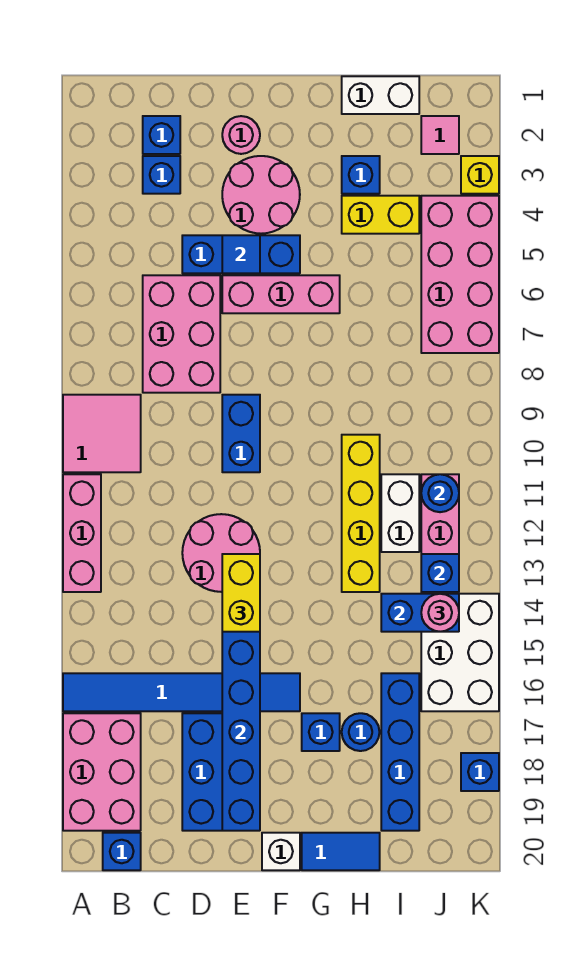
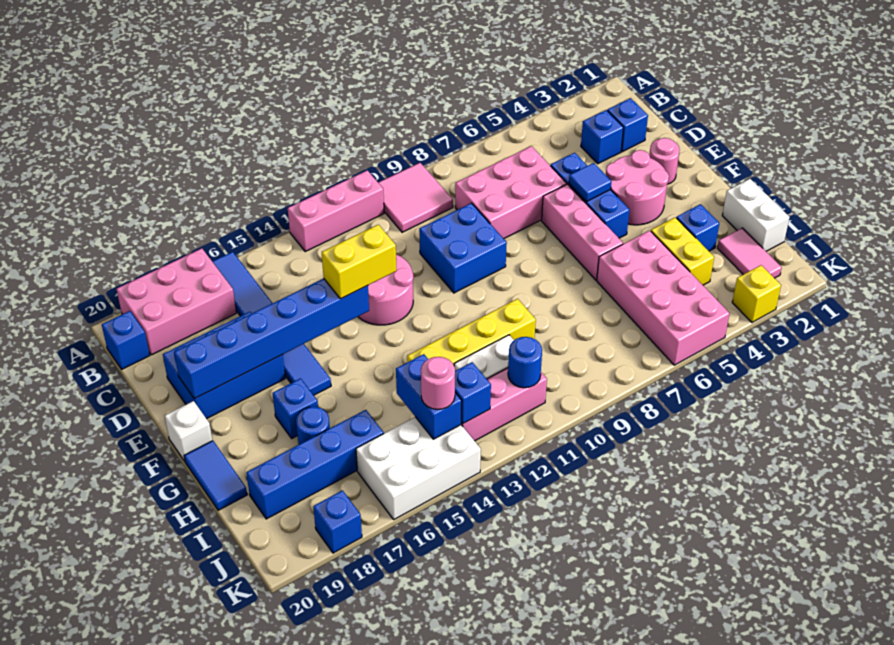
blue brick E9:E10 level 1 -> blue brick D9:E10 level 1
pink tile J2 level 1 -> pink tile I2:J2 level 1
pink brick J4:K7 level 1 -> pink brick H5:K6 level 1

